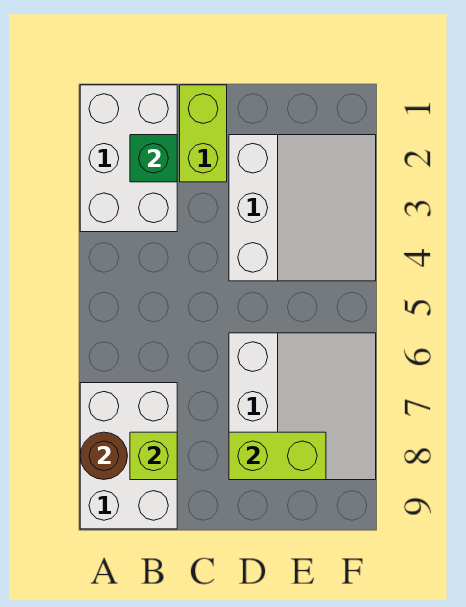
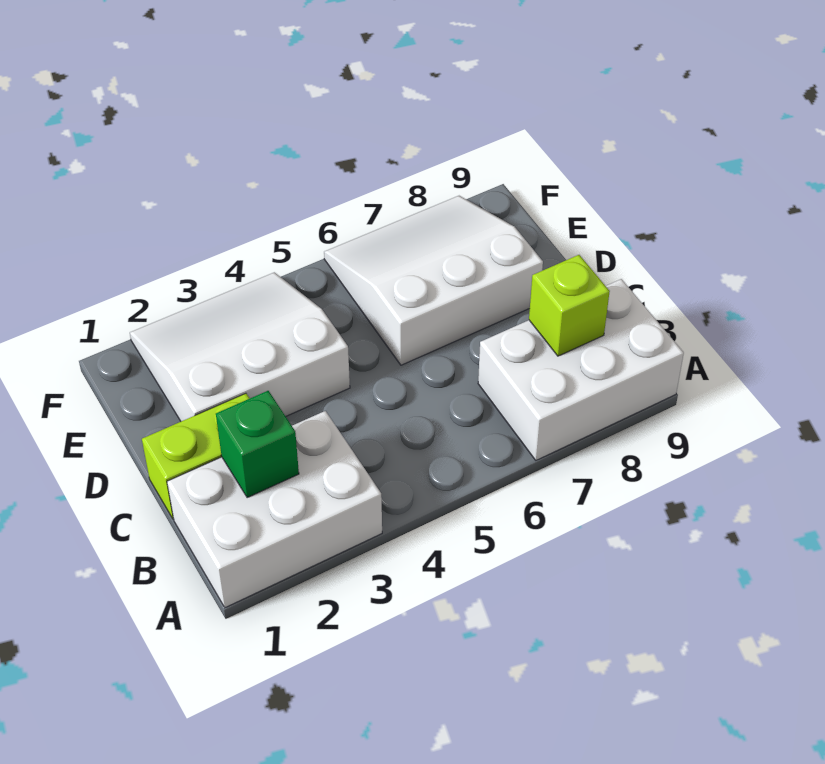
brown round brick A8 level 2 -> none
lime brick D8:E8 level 2 -> none

